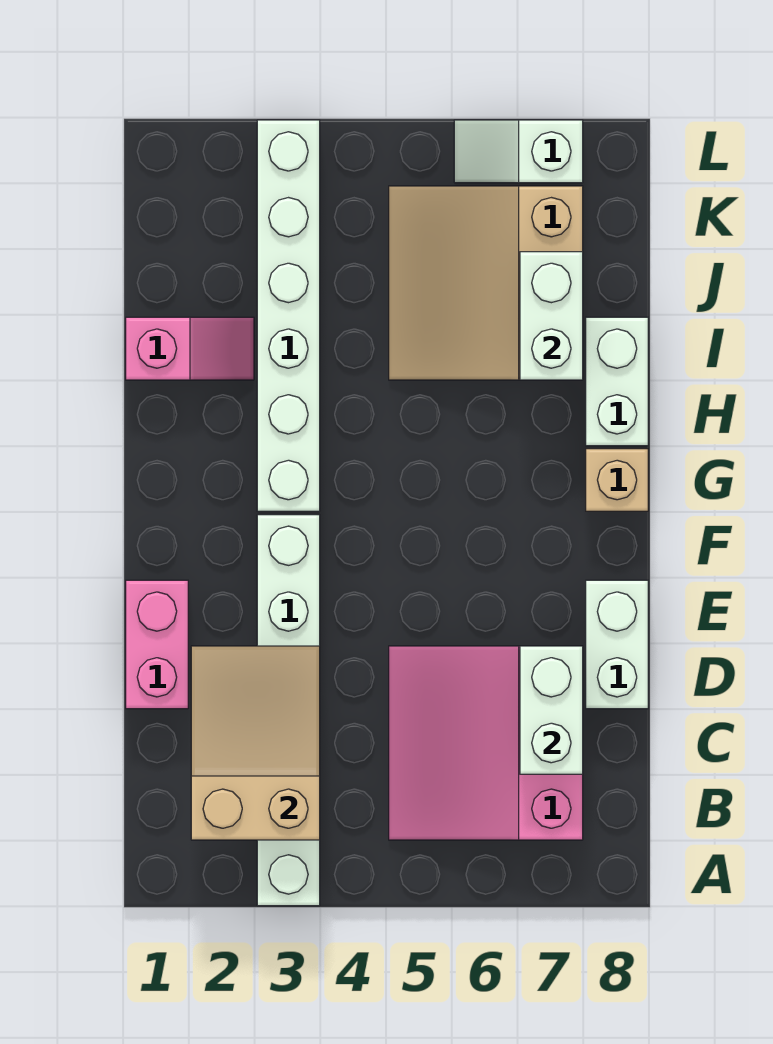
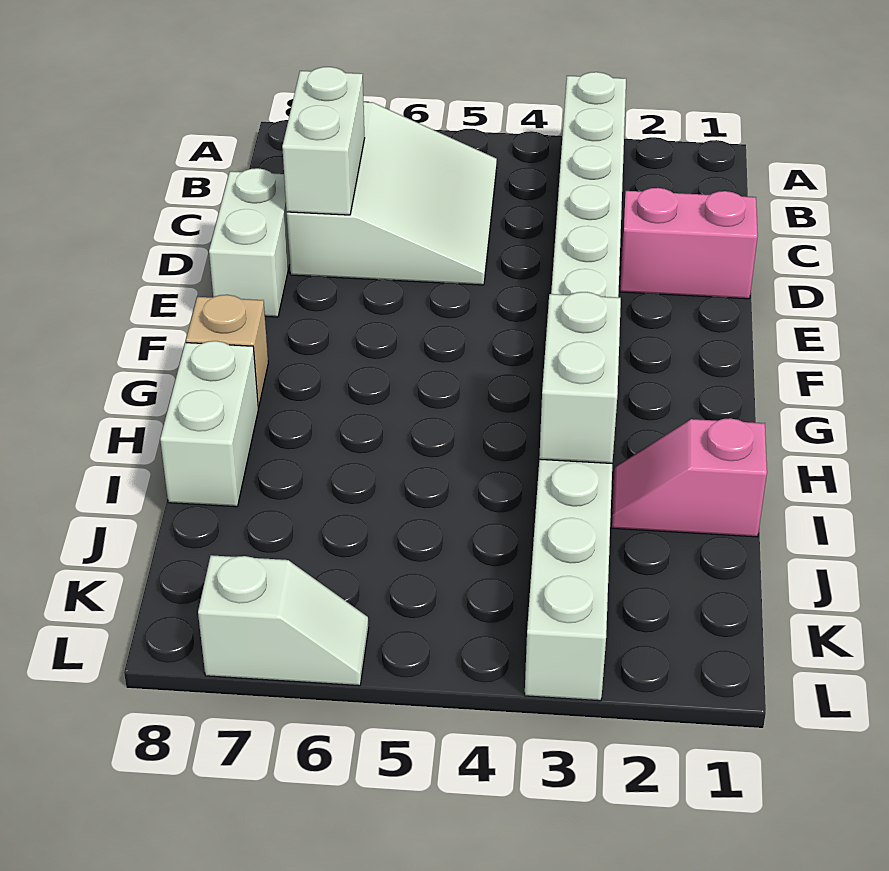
tan slope B2:D3 level 2 top B -> none
pink slope B5:D7 level 1 top 7 -> white slope B5:D7 level 1 top 7
pink brick D1:E1 level 1 -> pink brick D1:D2 level 1
tan slope I5:K7 level 1 top 7 -> none
white brick I7:J7 level 2 -> white brick H3:I3 level 2

